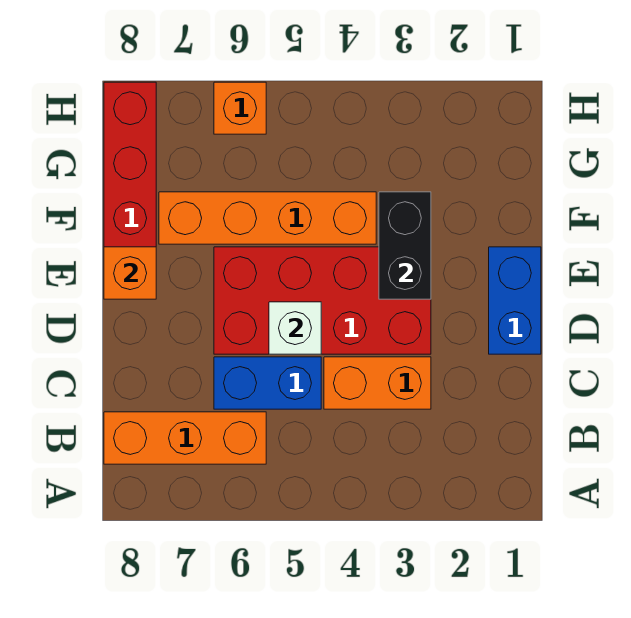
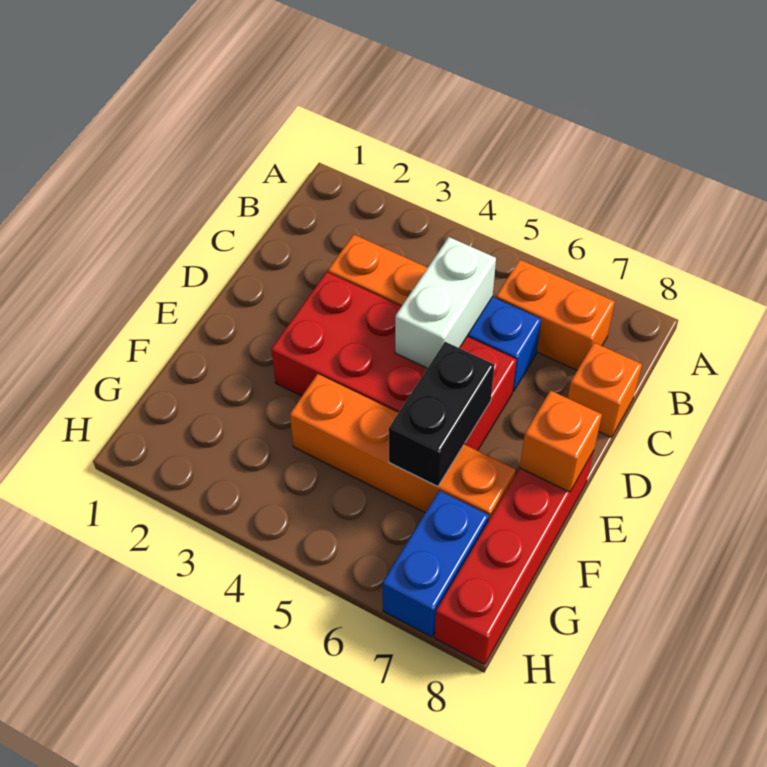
orange brick B6:B8 level 1 -> orange brick B6:B7 level 1
blue brick D1:E1 level 1 -> blue brick G7:H7 level 1
white brick D5 level 2 -> white brick C5:D5 level 2
black brick E3:F3 level 2 -> black brick E6:F6 level 2
orange brick H6 level 1 -> orange brick C8 level 1

